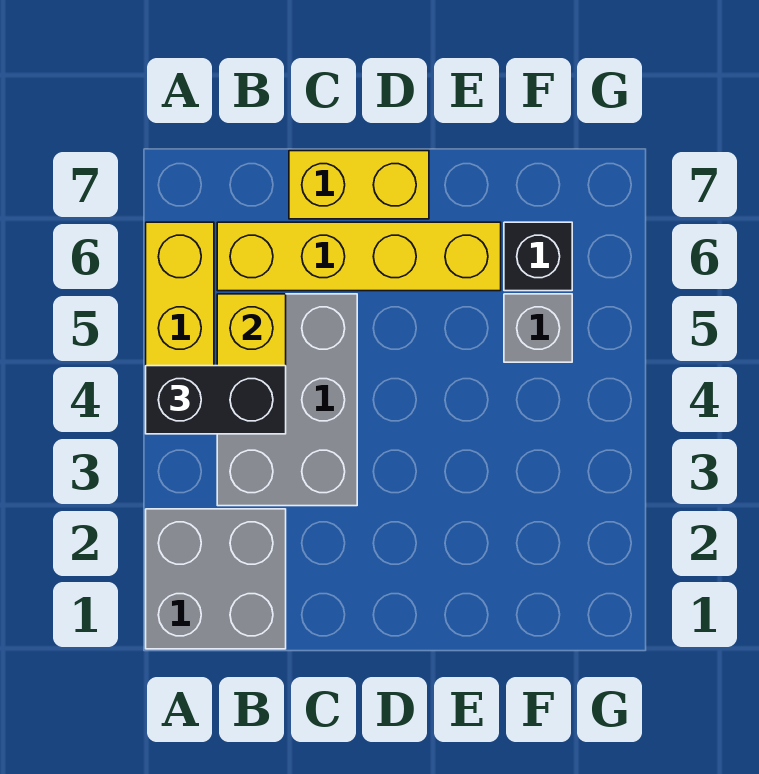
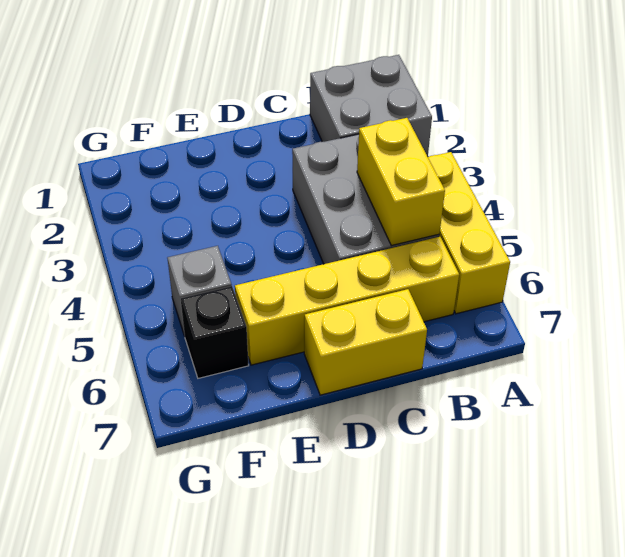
black brick A4:B4 level 3 -> none

